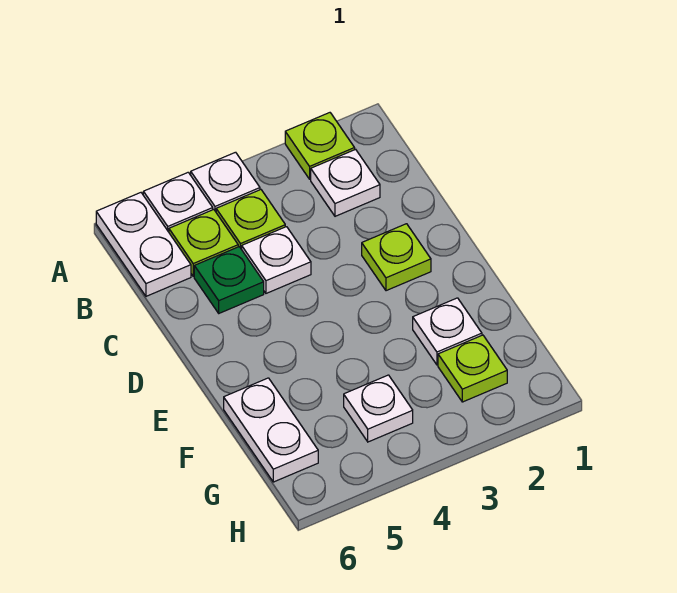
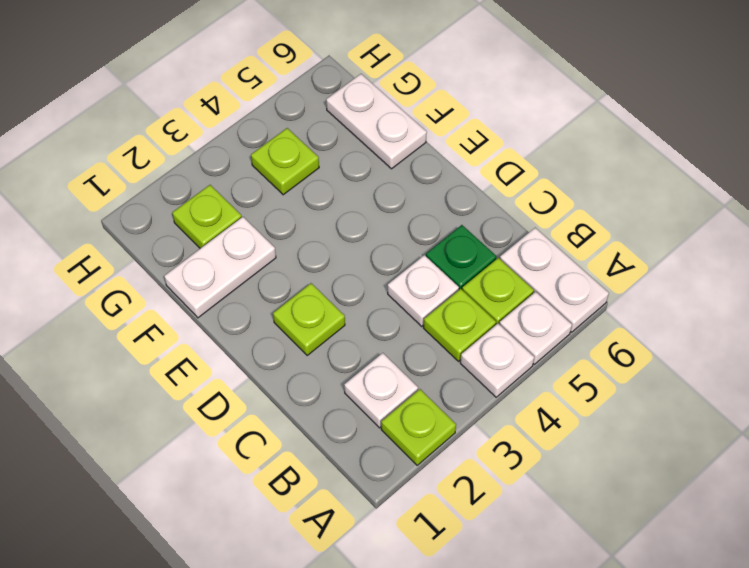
white plate F2 level 1 -> white plate F1:F2 level 1
white plate G4 level 1 -> lime plate G4 level 1

